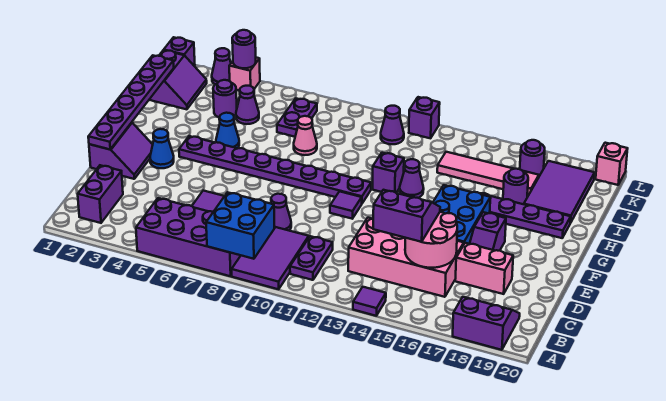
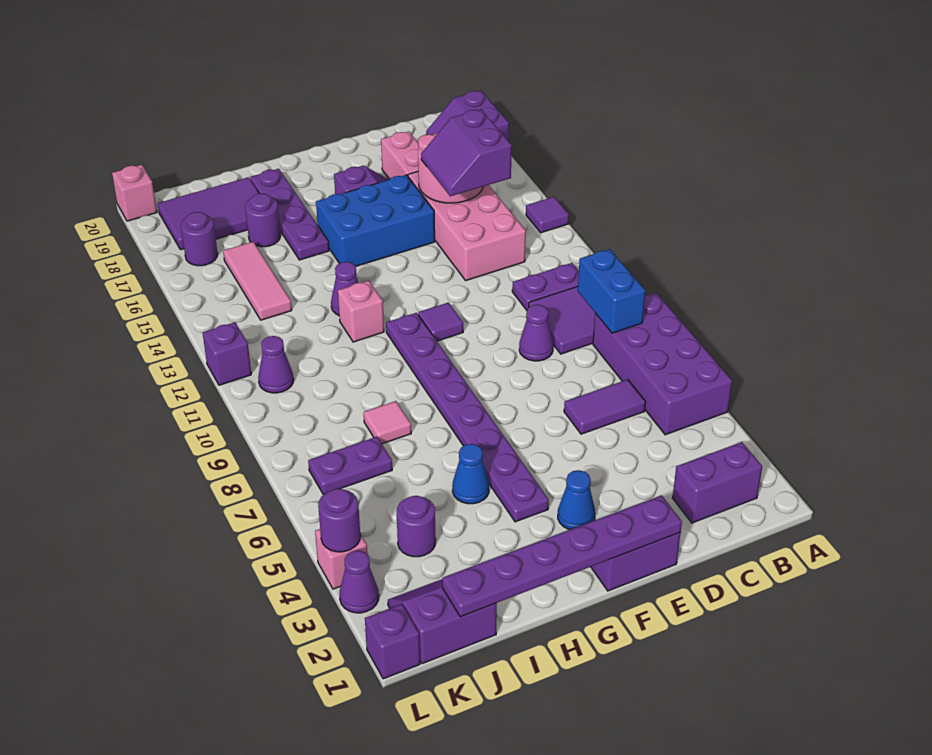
blue brick A8:B9 level 2 -> blue brick B8:B9 level 2
purple brick H12 level 1 -> pink brick H12 level 1
pink cone I8 level 1 -> pink tile I8 level 1
purple cone J5 level 1 -> none
pink tile J14:J17 level 1 -> pink tile J14:J16 level 1

